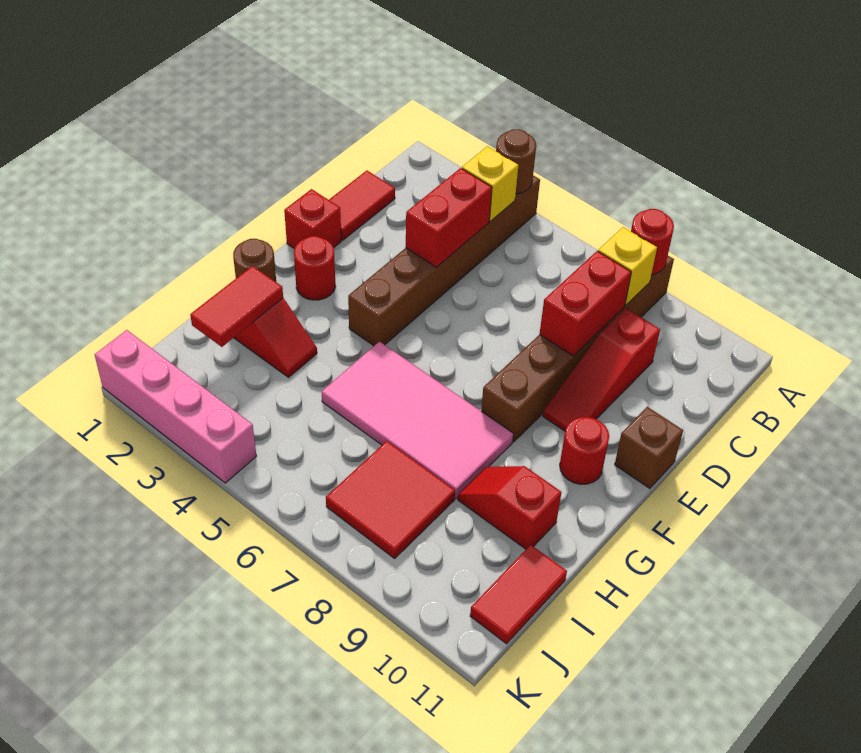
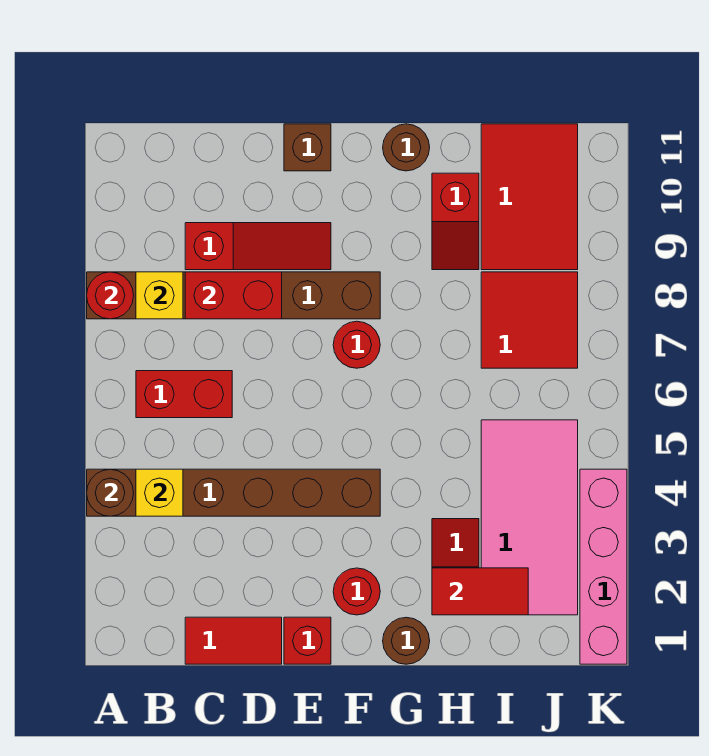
red brick C4:D4 level 2 -> red brick B6:C6 level 1
red round brick F10 level 1 -> red round brick F7 level 1
pink tile G5:H8 level 1 -> pink tile I2:J5 level 1
none -> brown round brick G11 level 1
red tile I11:J11 level 1 -> red tile I9:J11 level 1

